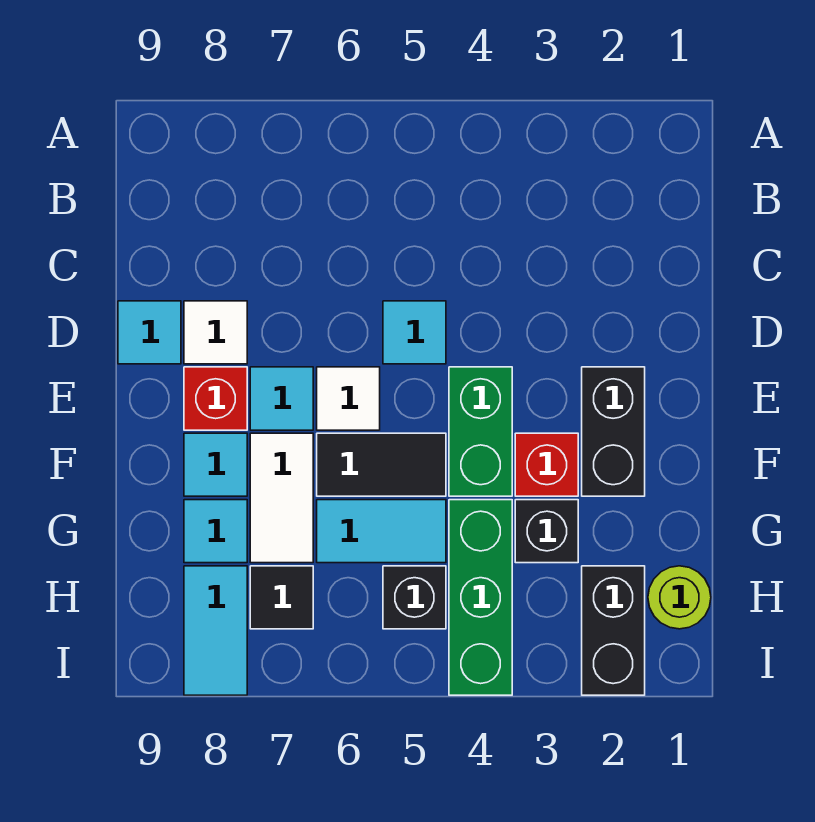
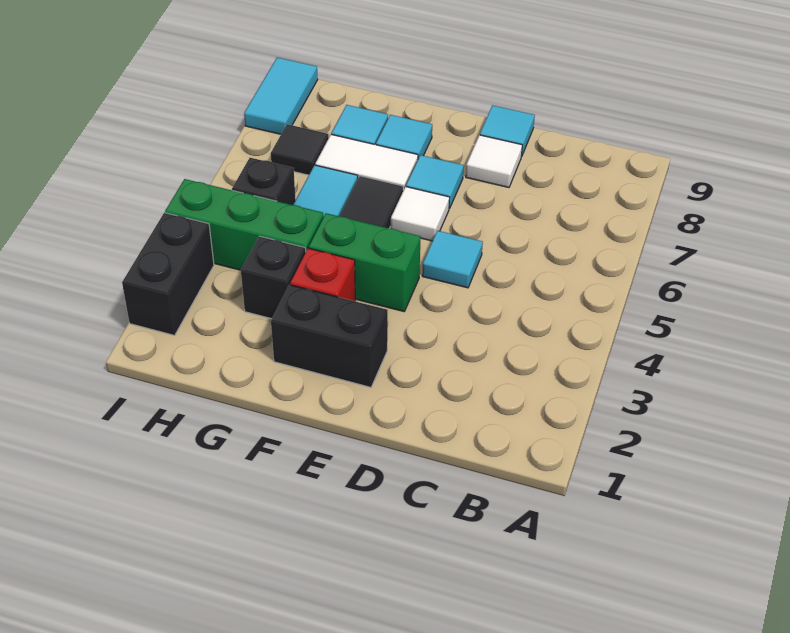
red brick E8 level 1 -> none
lime round brick H1 level 1 -> none
black brick H2:I2 level 1 -> black brick I2:I3 level 1
cyan tile H8:I8 level 1 -> cyan tile I8:I9 level 1

